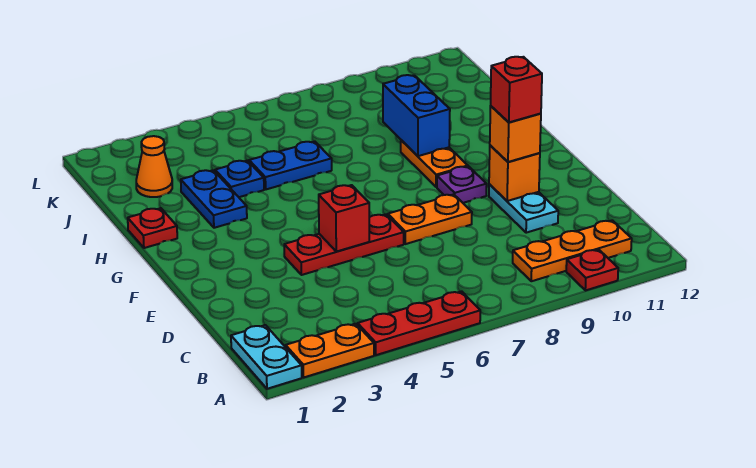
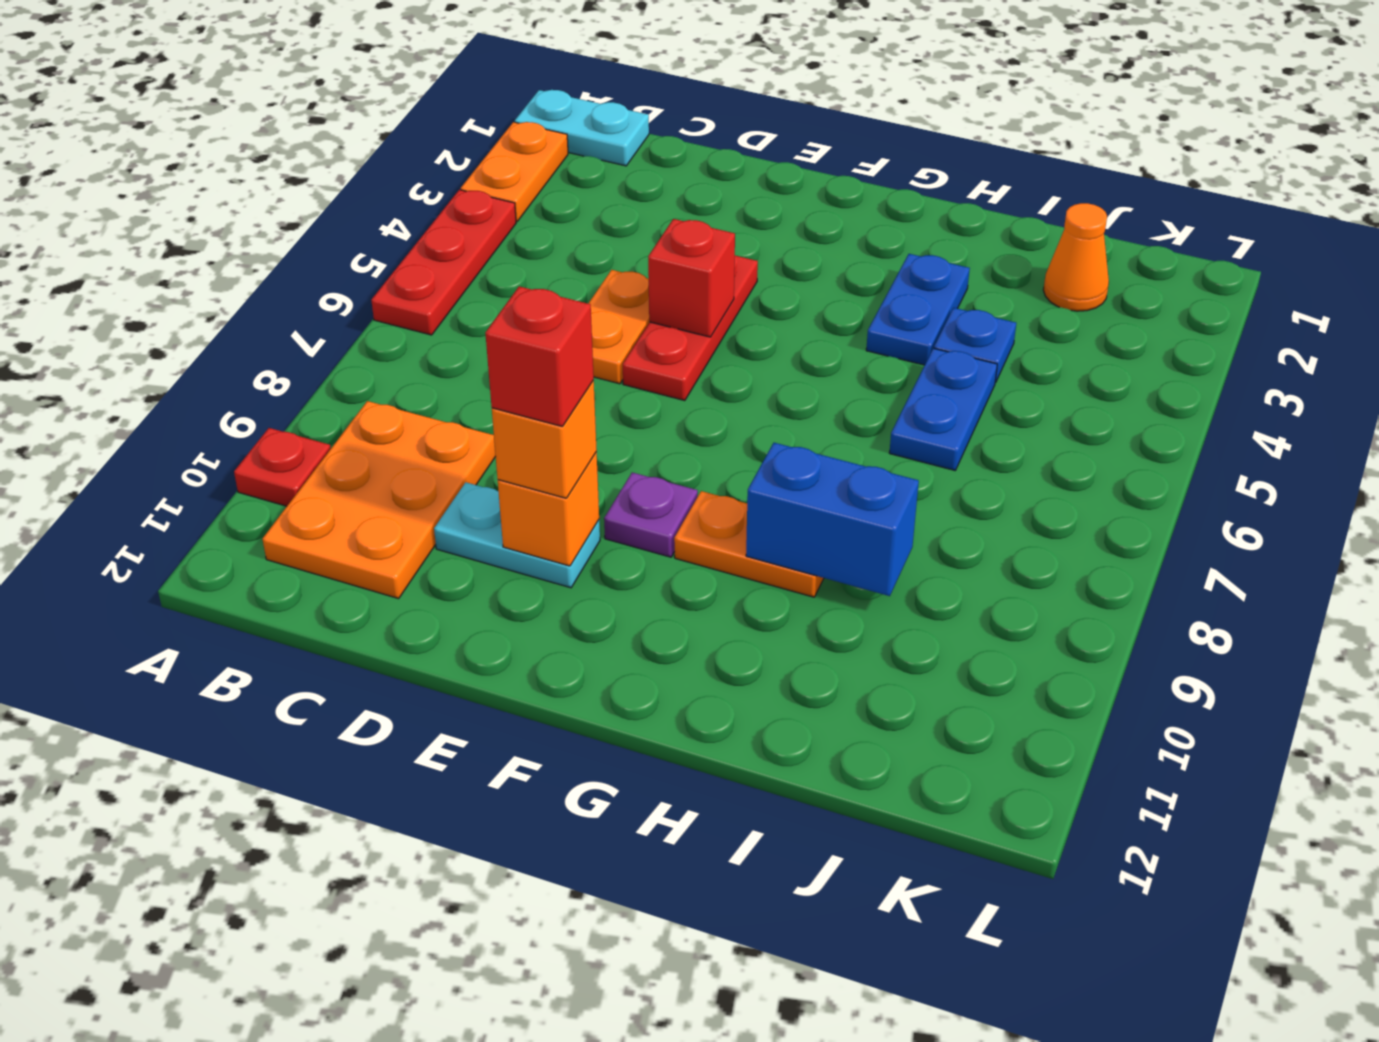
orange plate B9:B11 level 1 -> orange plate B9:C11 level 1
orange plate E7:E8 level 1 -> orange plate D5:D6 level 1
red plate H1 level 1 -> none
blue plate H3:I3 level 1 -> blue plate H3:H4 level 1

